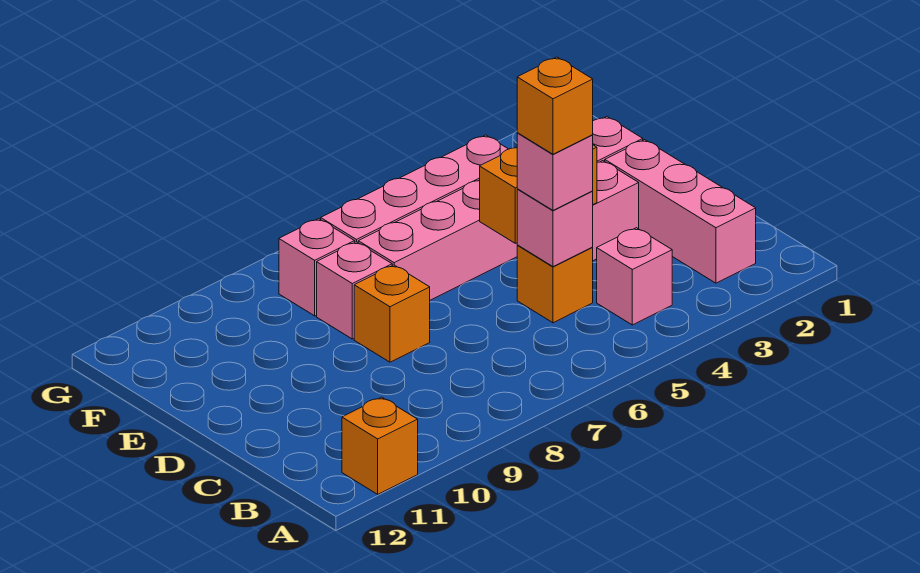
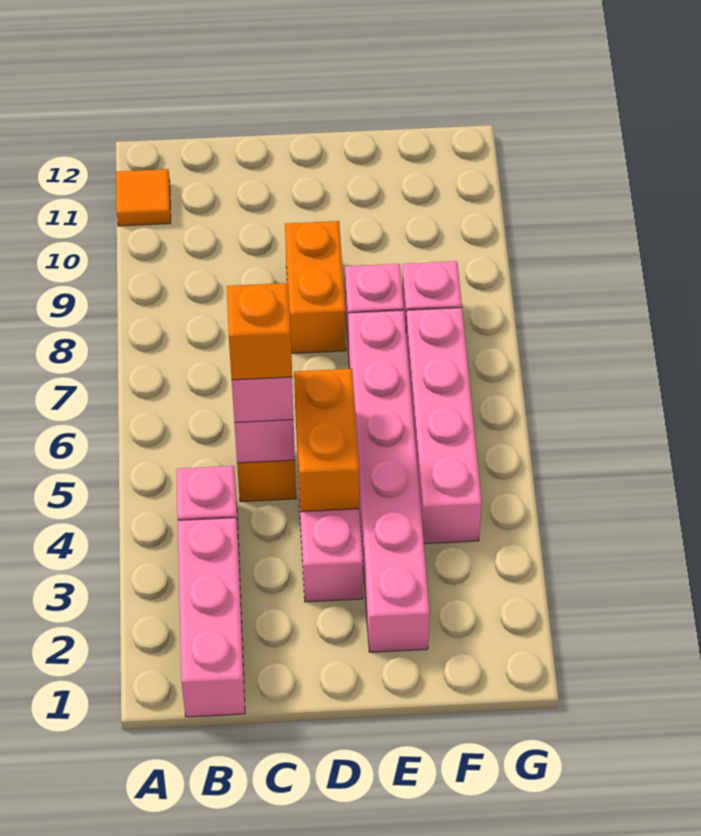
orange brick A11 level 1 -> orange tile A11 level 1
pink brick B2:D2 level 1 -> pink brick B1:B3 level 1
orange brick D8 level 1 -> orange brick D8:D9 level 1

